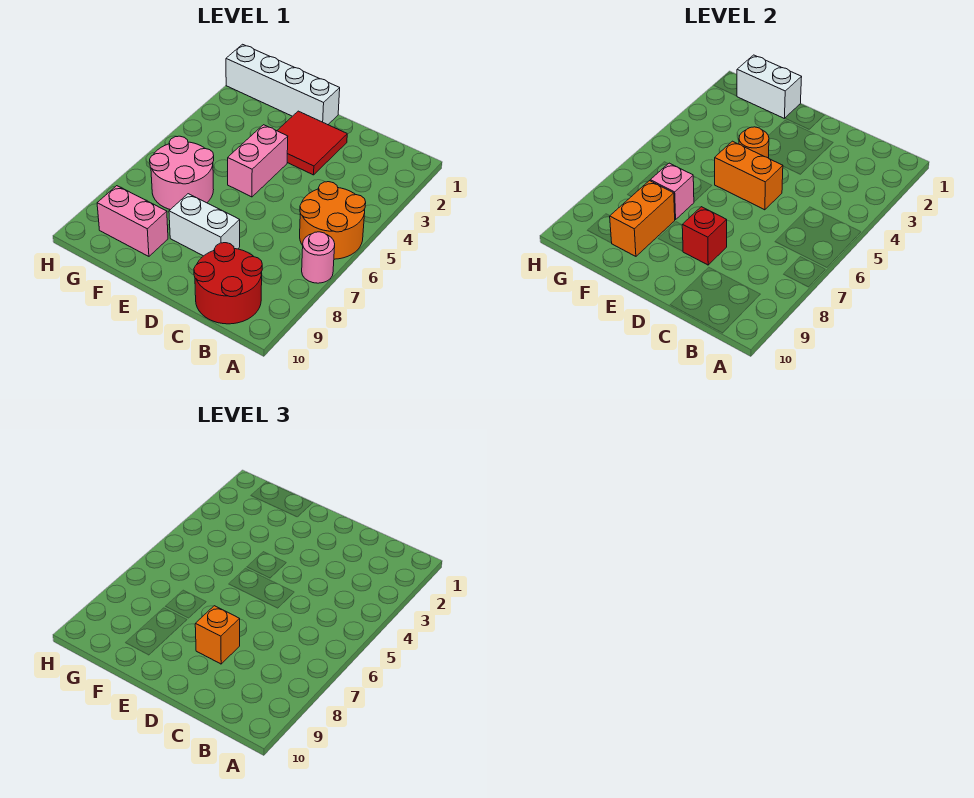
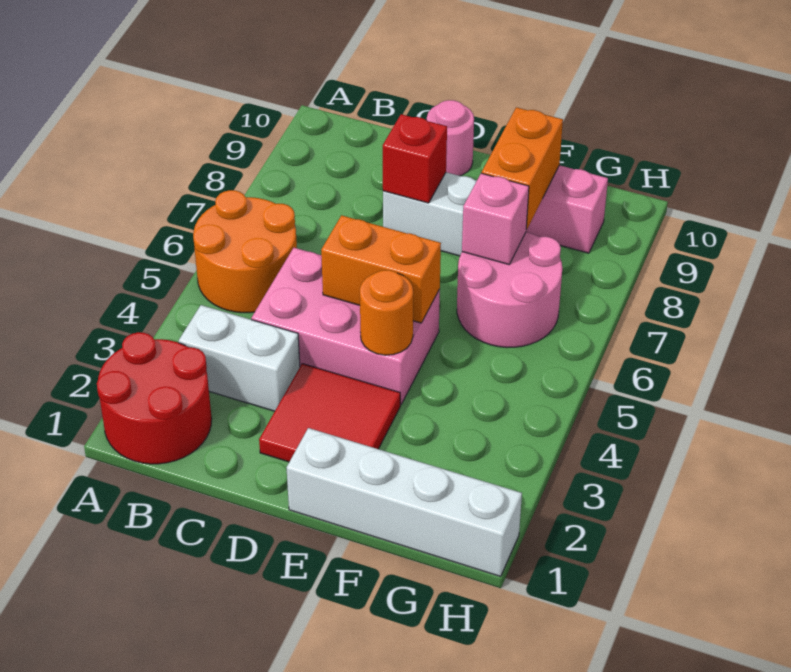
pink round brick A7 level 1 -> pink round brick D10 level 1
red round brick B9:C10 level 1 -> red round brick A1:B2 level 1
orange brick D8 level 3 -> none
pink brick E4:E5 level 1 -> pink brick C4:E5 level 1
white brick F1:G1 level 2 -> white brick B3:C3 level 1

